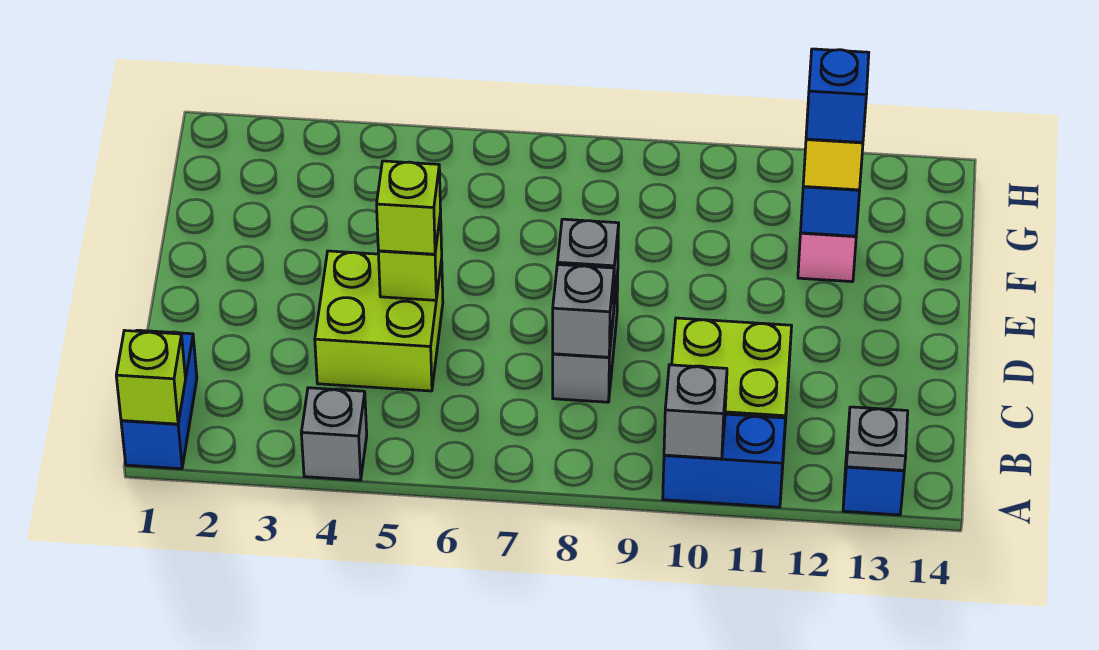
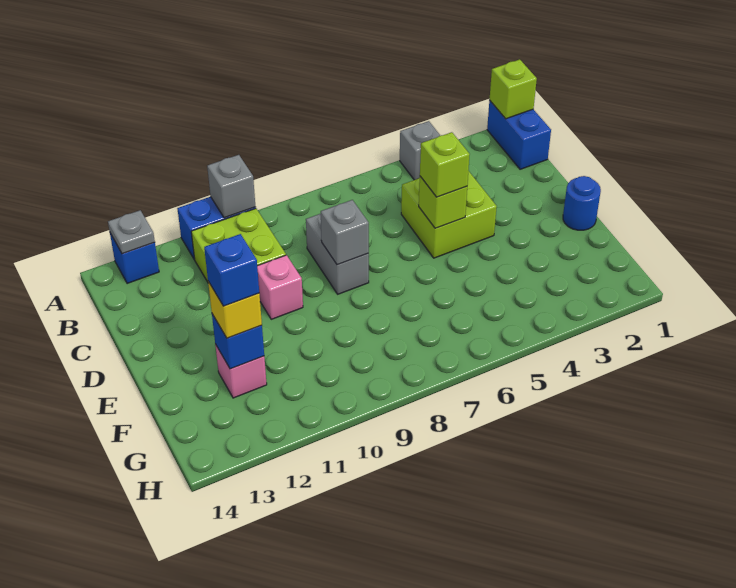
grey brick C8 level 2 -> none
none -> pink brick D10 level 1
none -> blue round brick E1 level 1

